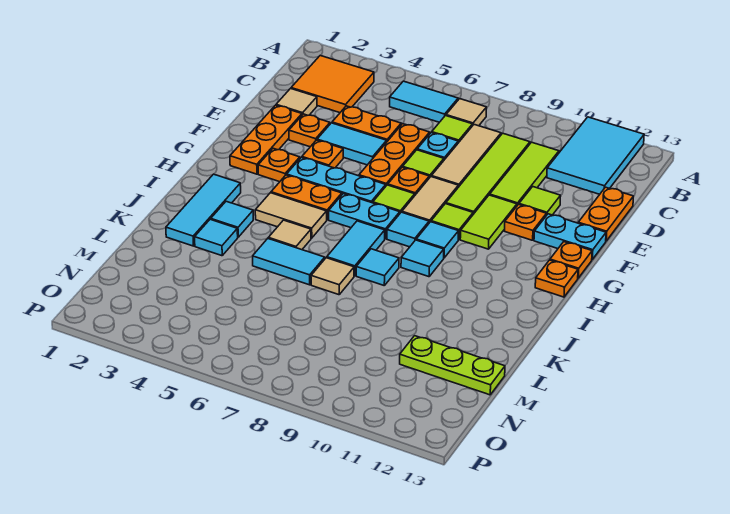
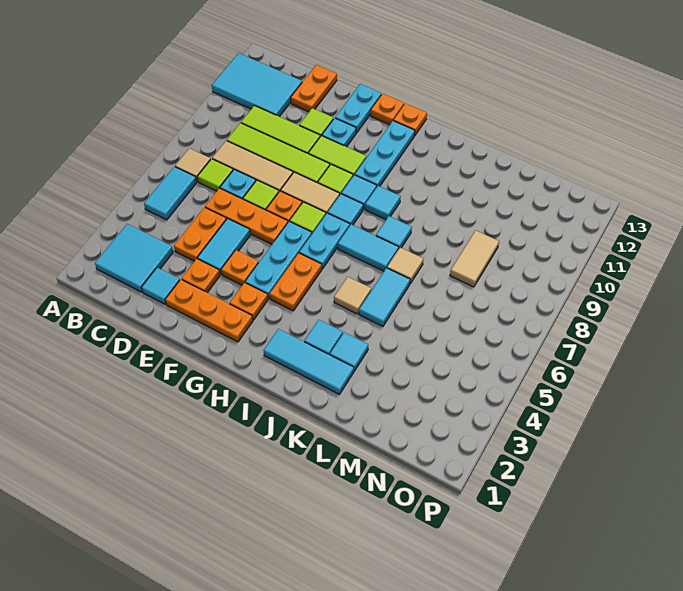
orange tile B2:C3 level 1 -> cyan tile B2:C3 level 1
tan tile D2 level 1 -> cyan tile D2 level 1
orange plate D13:E13 level 1 -> orange plate D12:D13 level 1
orange plate F11 level 1 -> cyan plate F11 level 1
none -> cyan plate H10:H12 level 1
tan tile I4:I5 level 1 -> tan tile M8:M9 level 1
lime plate M11:M13 level 1 -> none

